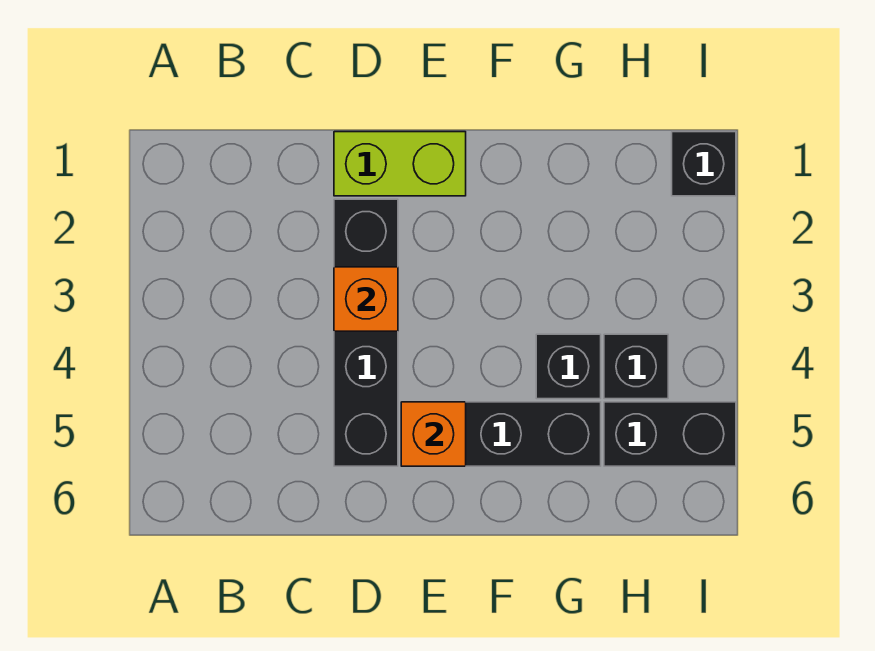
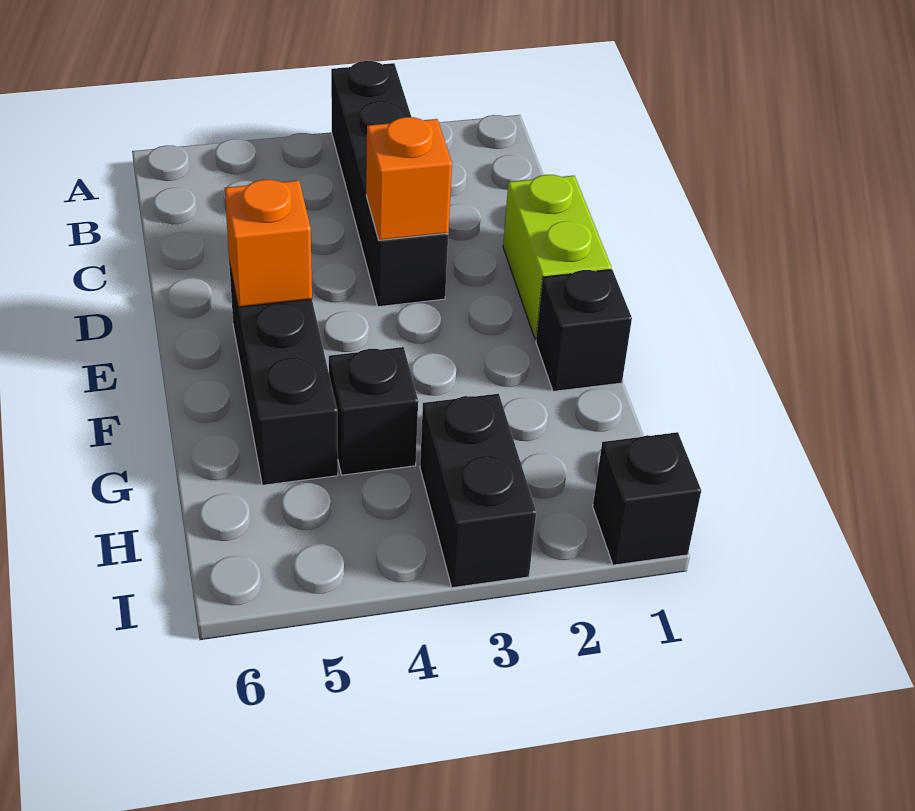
black brick D2:D5 level 1 -> black brick A3:D3 level 1
black brick H4 level 1 -> black brick F1 level 1
black brick H5:I5 level 1 -> black brick H3:I3 level 1

